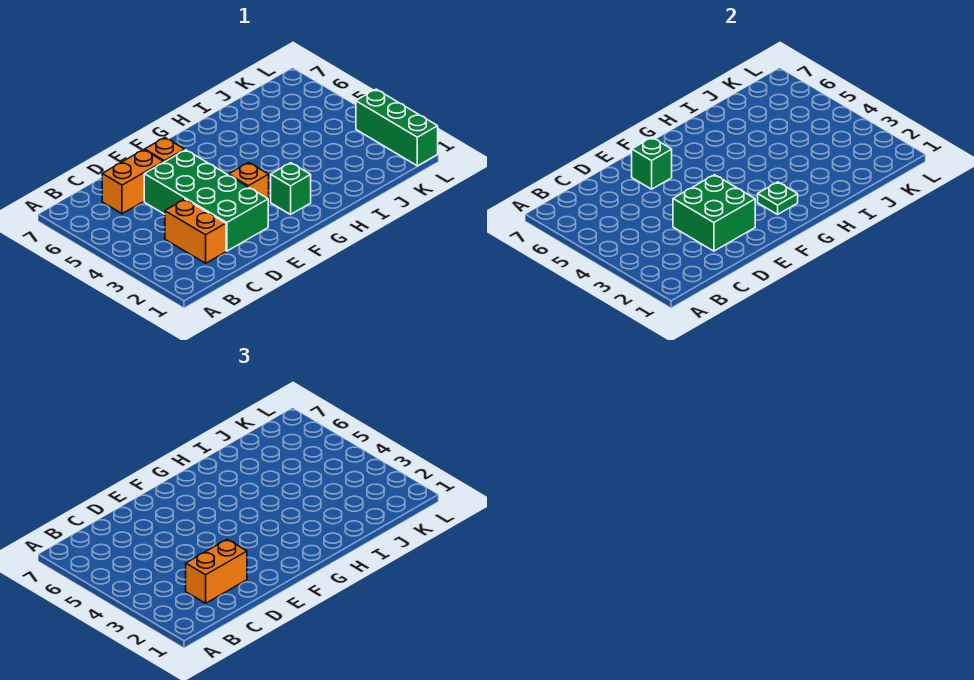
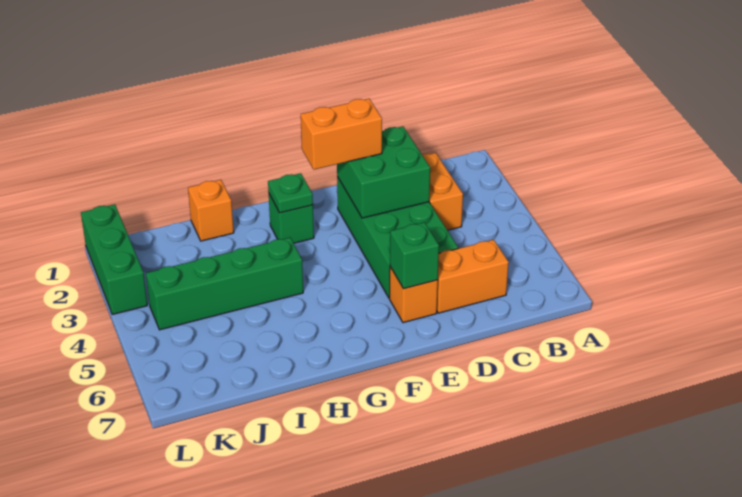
orange brick C2:D2 level 3 -> orange brick E2:F2 level 3
orange brick F3 level 1 -> orange brick I1 level 1
none -> green brick H4:K4 level 1

